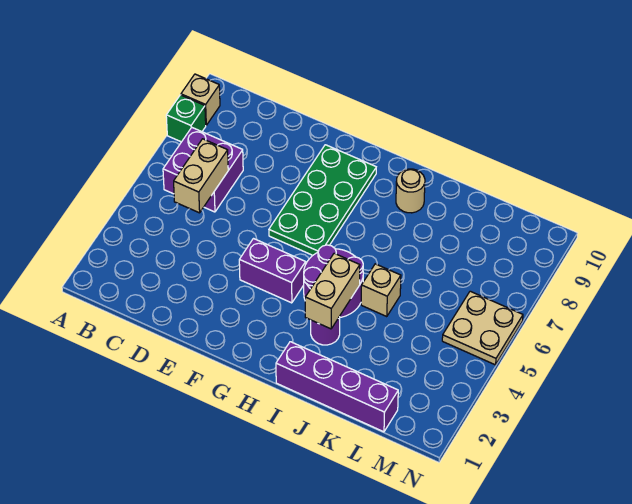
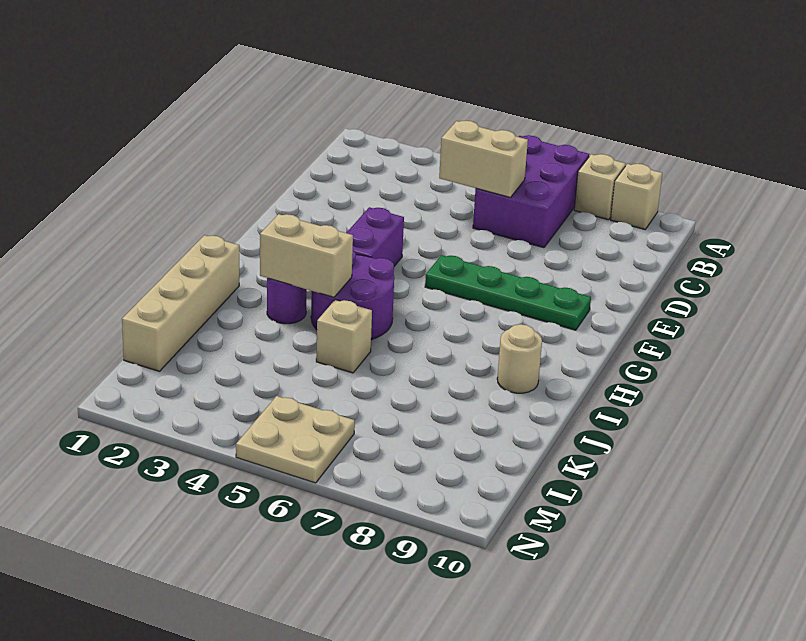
green brick A8 level 1 -> tan brick A8 level 1
purple brick B6:C7 level 1 -> purple brick A6:C7 level 1
green plate F6:G9 level 1 -> green plate F6:F9 level 1
purple brick I1:L1 level 1 -> tan brick I1:L1 level 1

